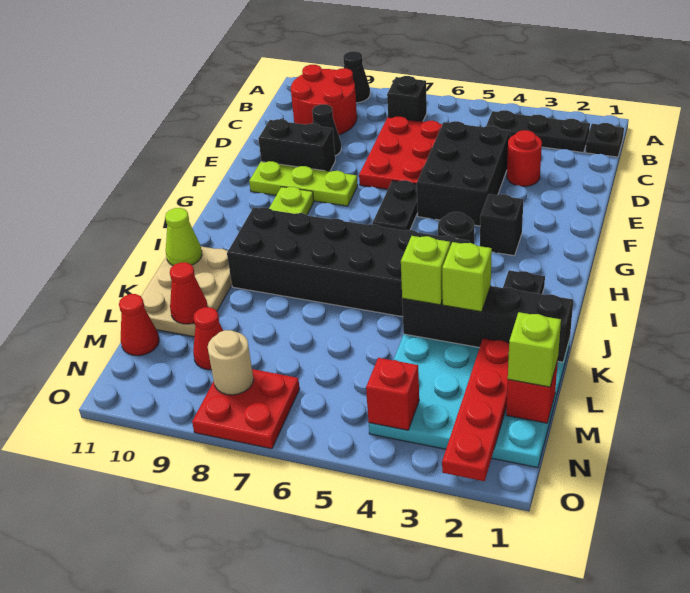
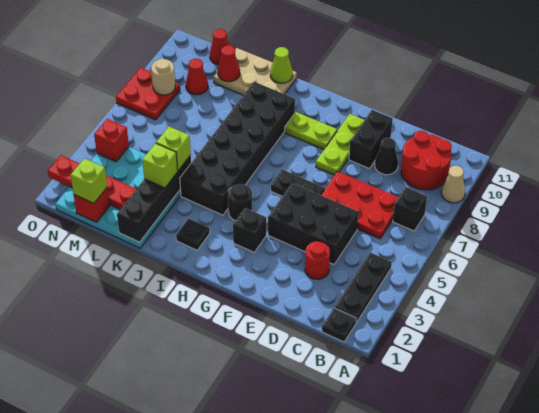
black cone A9 level 1 -> tan cone A9 level 1

